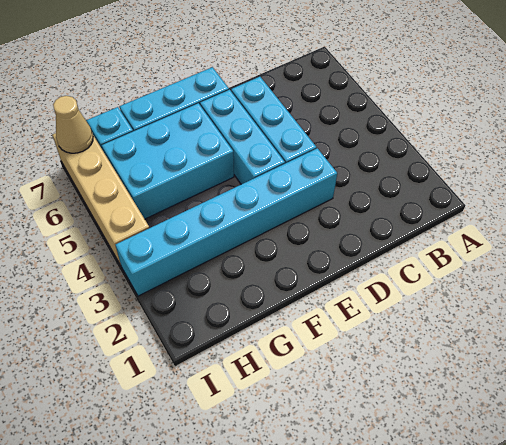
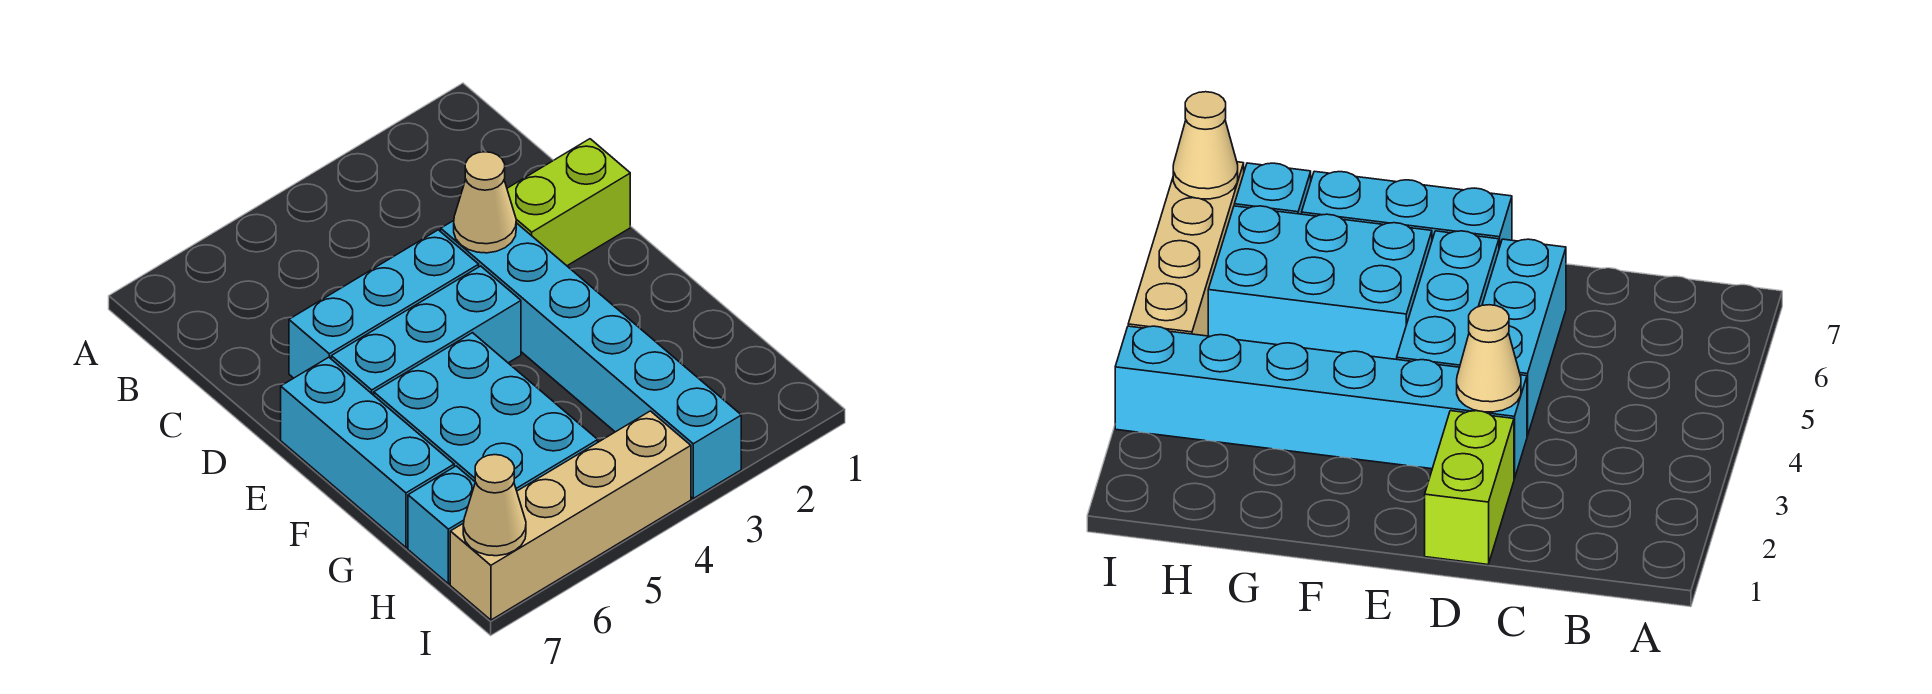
none -> lime brick D1:D2 level 1
none -> tan cone D3 level 2

